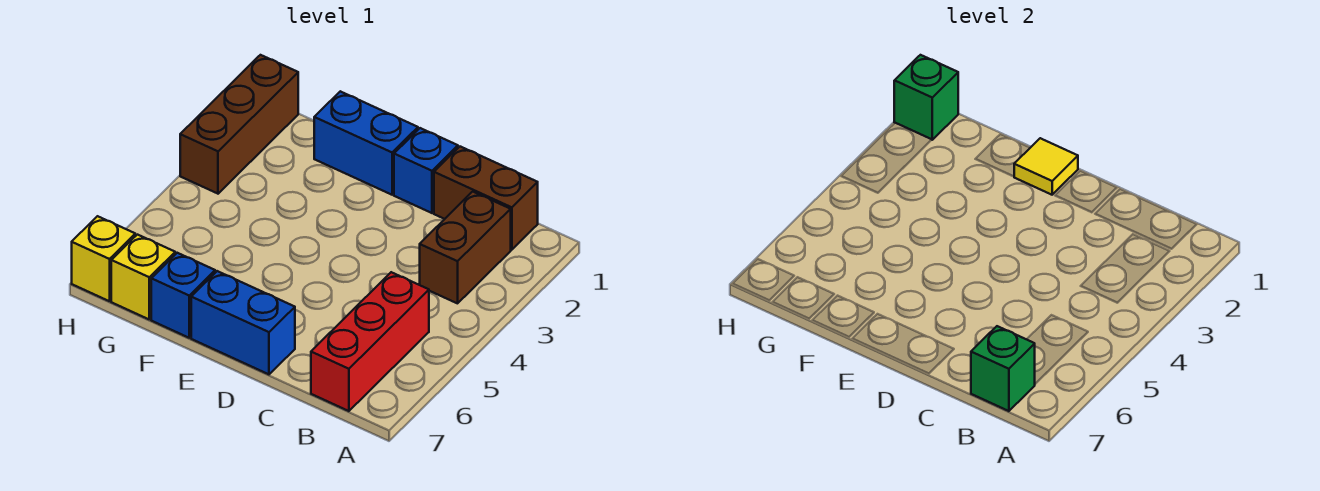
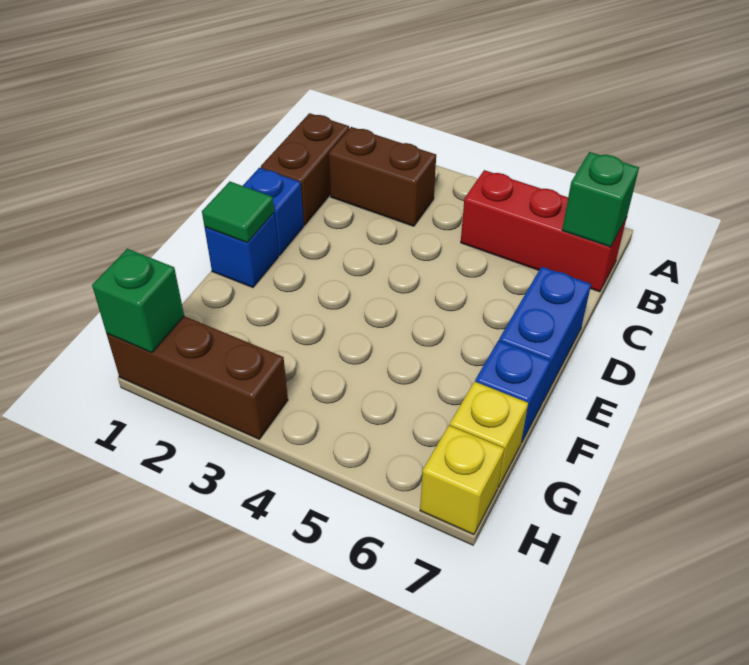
blue brick E1:F1 level 1 -> blue brick E1 level 1
yellow tile E1 level 2 -> green tile E1 level 2

